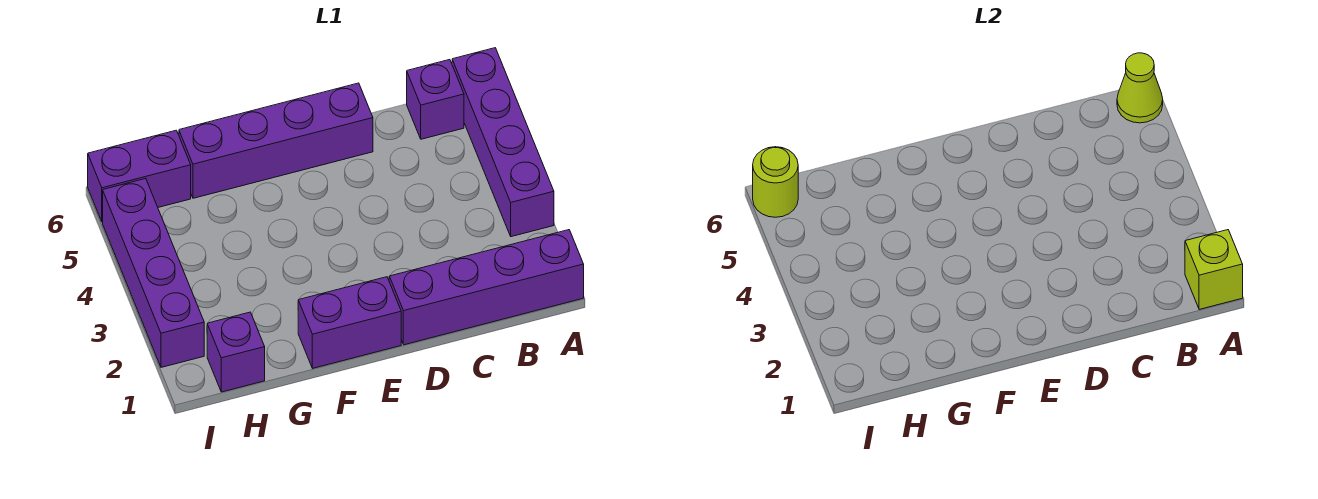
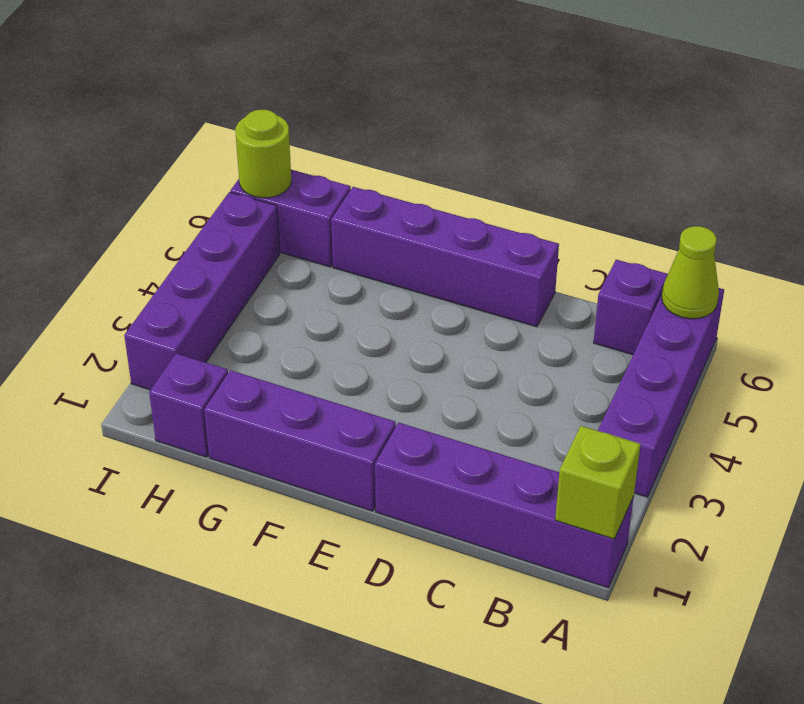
purple brick E1:F1 level 1 -> purple brick E1:G1 level 1

